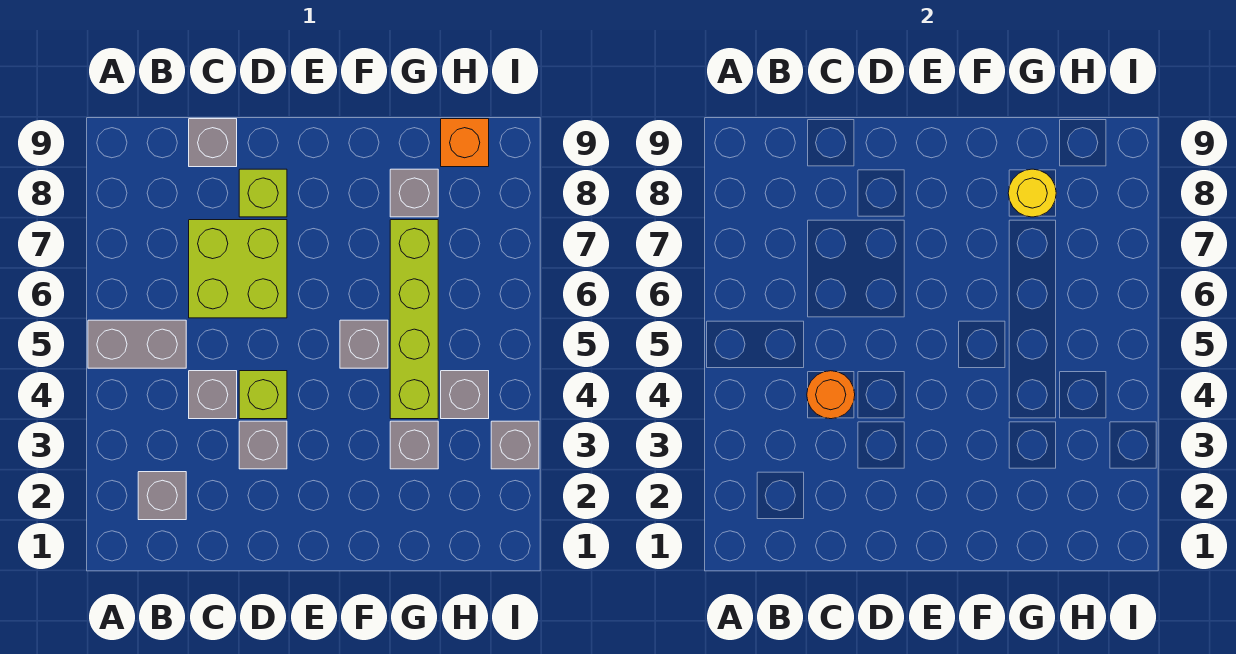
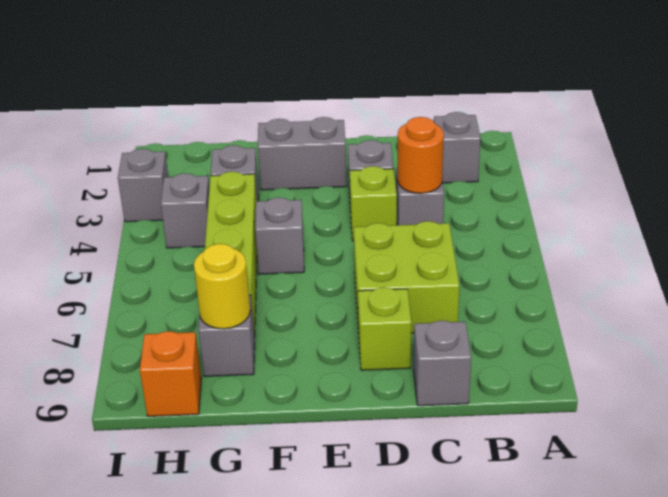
grey brick A5:B5 level 1 -> grey brick E2:F2 level 1

